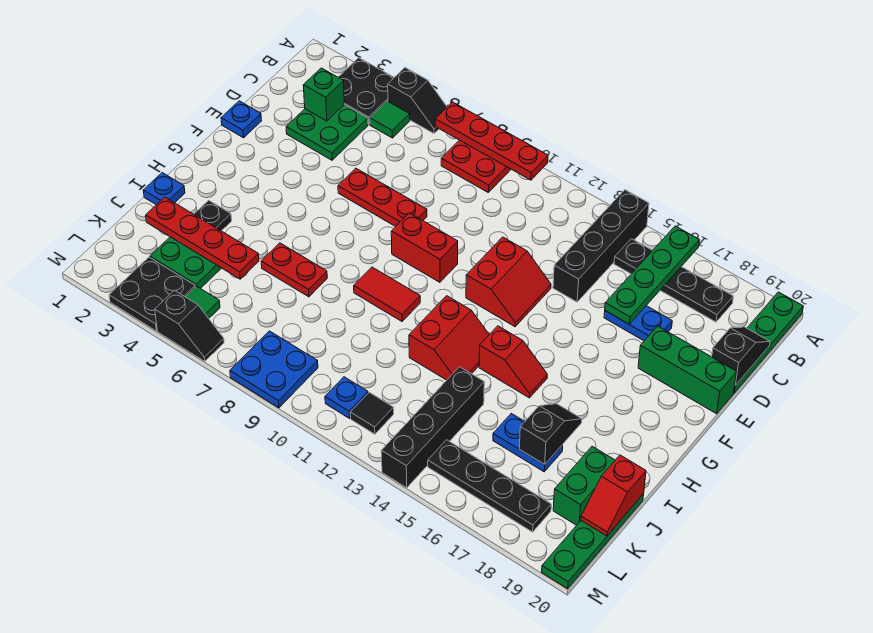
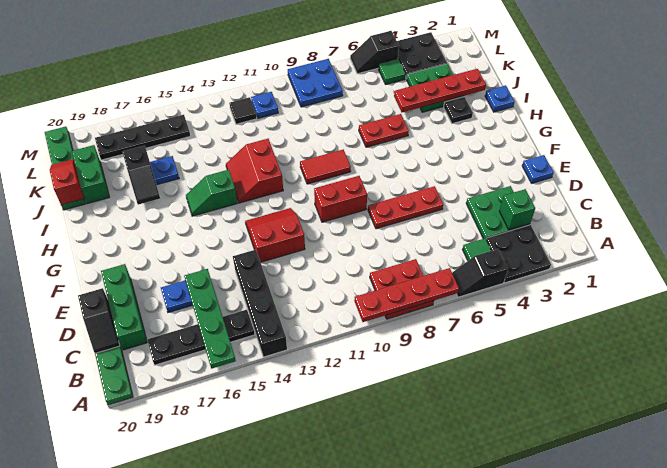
red slope E12:F13 level 1 top 12 -> red slope E12:F13 level 1 top E
green brick E18:E20 level 1 -> green brick C19:E19 level 1
red slope H14:H15 level 1 top 14 -> green slope H14:H15 level 1 top 14
black brick J14:M14 level 1 -> none

